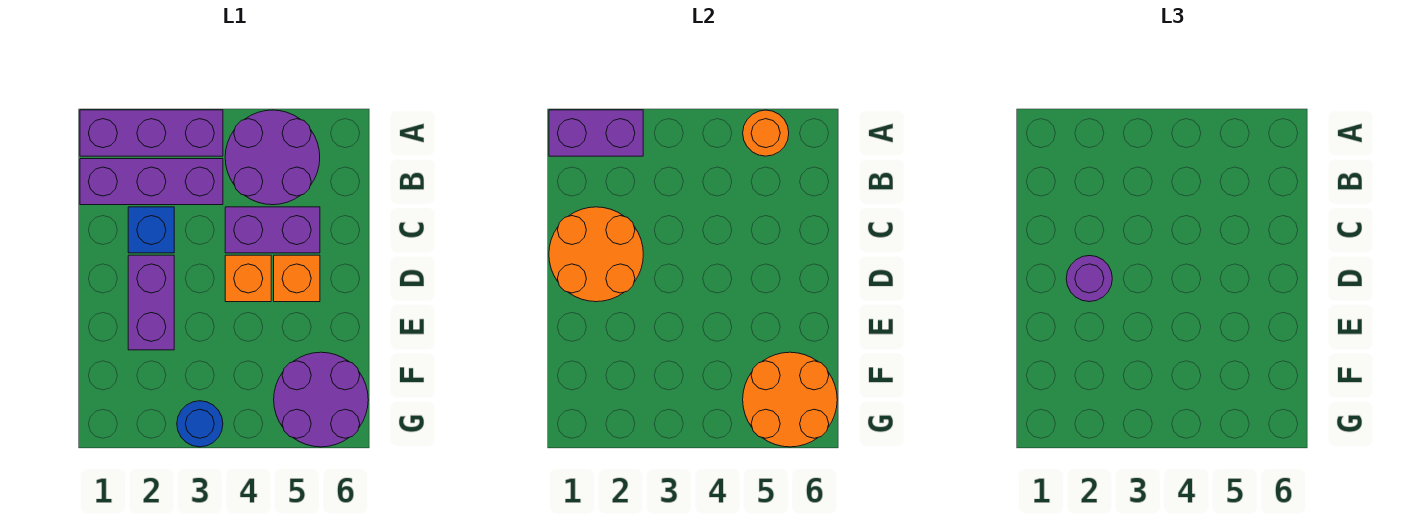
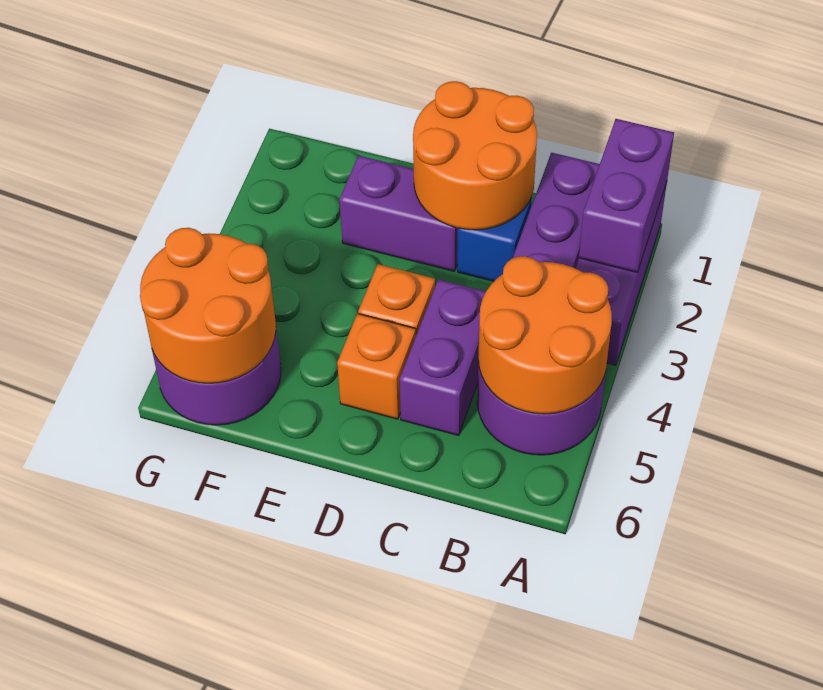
orange round brick A5 level 2 -> orange round brick A4:B5 level 2
purple round brick D2 level 3 -> none
blue round brick G3 level 1 -> none

